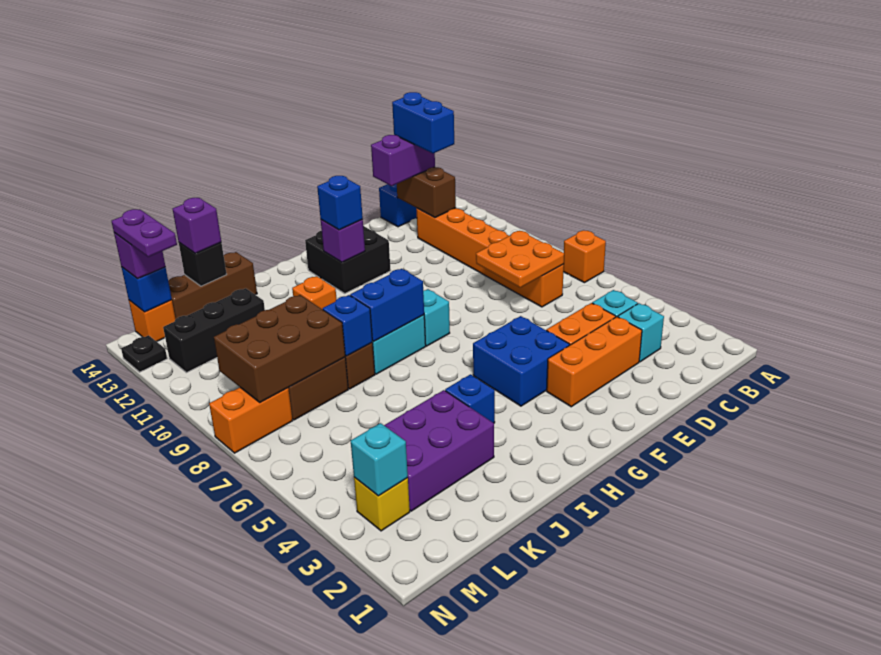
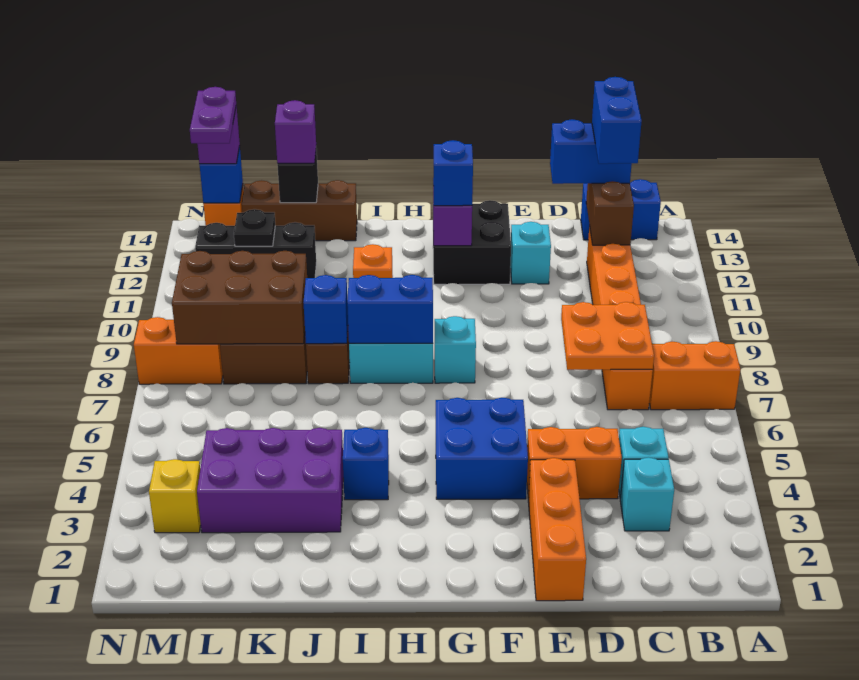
orange brick A7 level 1 -> orange brick A7:B7 level 1
purple brick C13:D13 level 3 -> blue brick C13:D13 level 3
orange brick D3:F3 level 1 -> orange brick E1:E3 level 1
cyan brick M3 level 2 -> cyan brick E12 level 1
black plate N13 level 1 -> black plate L12 level 2

